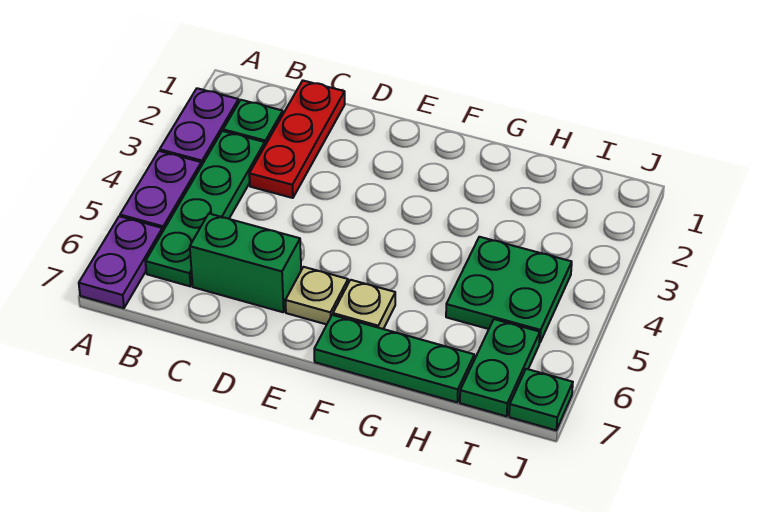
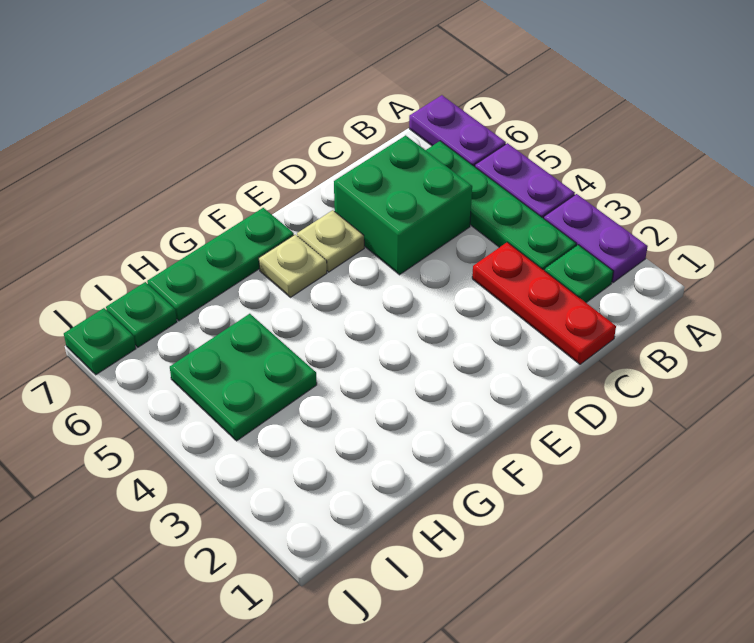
green brick C6:D6 level 1 -> green brick C5:D6 level 1
green plate I6:I7 level 1 -> green plate I7 level 1

